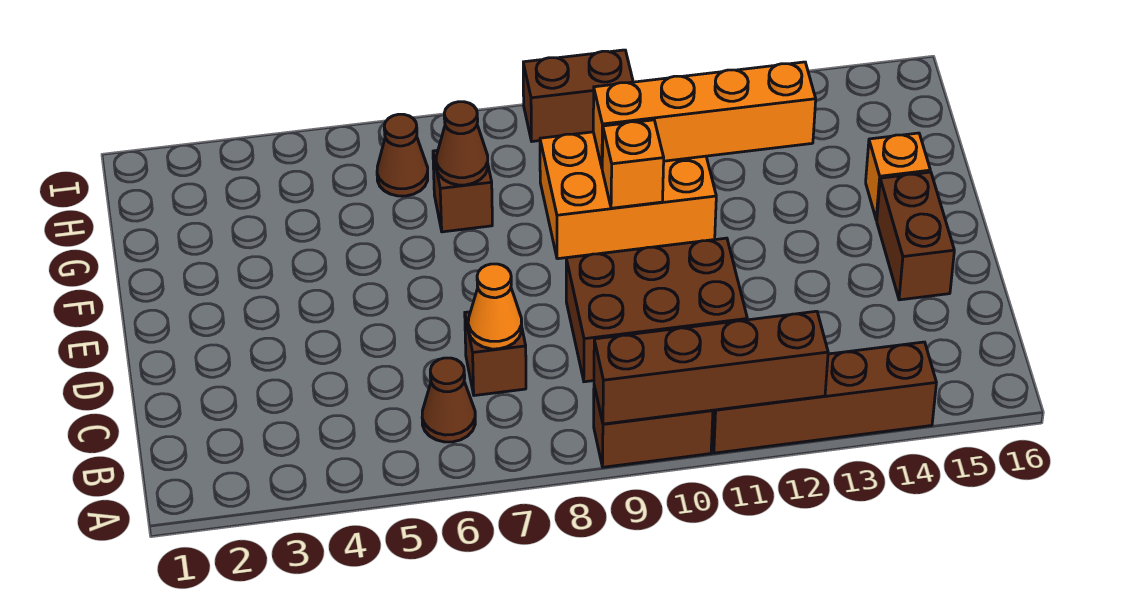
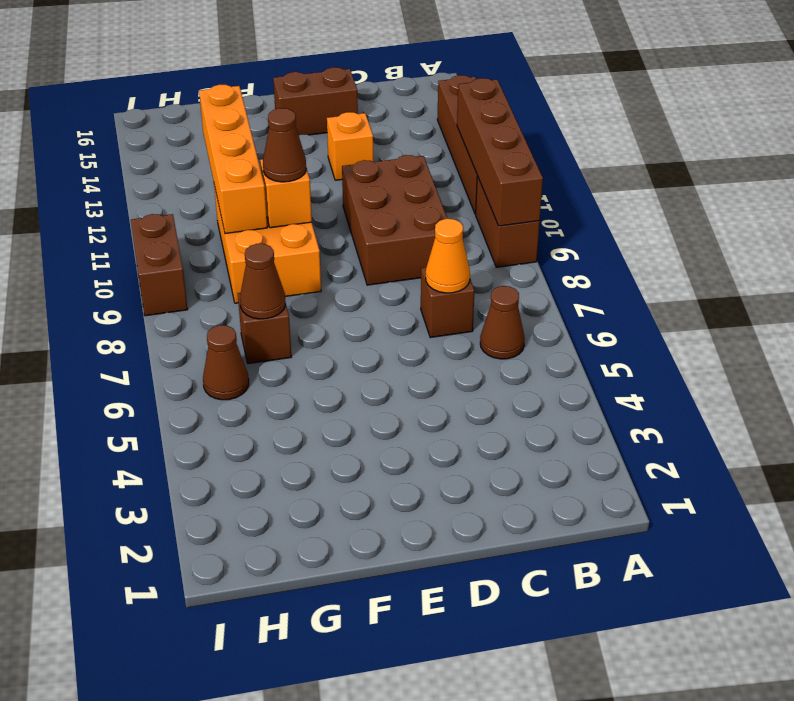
none -> brown cone F10 level 3
orange brick F15 level 1 -> orange brick D13 level 1

